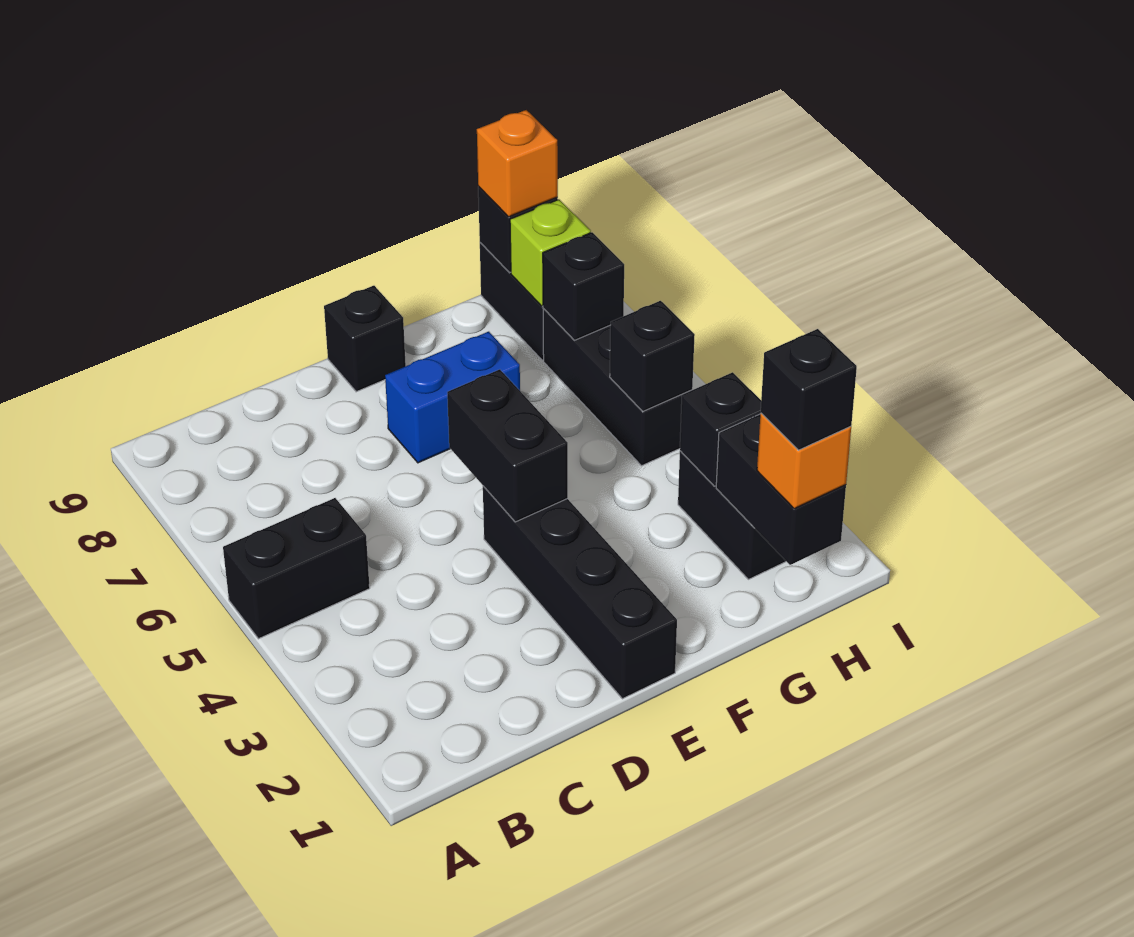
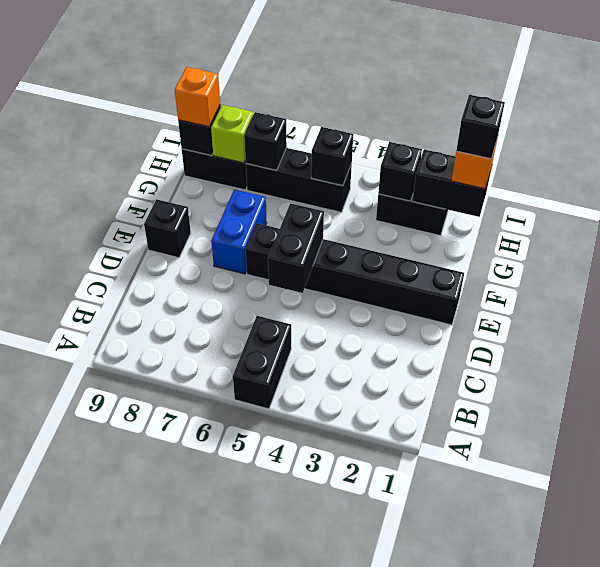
black brick E1:E4 level 1 -> black brick E1:E6 level 1
black brick E4:E5 level 2 -> black brick D5:E5 level 2

